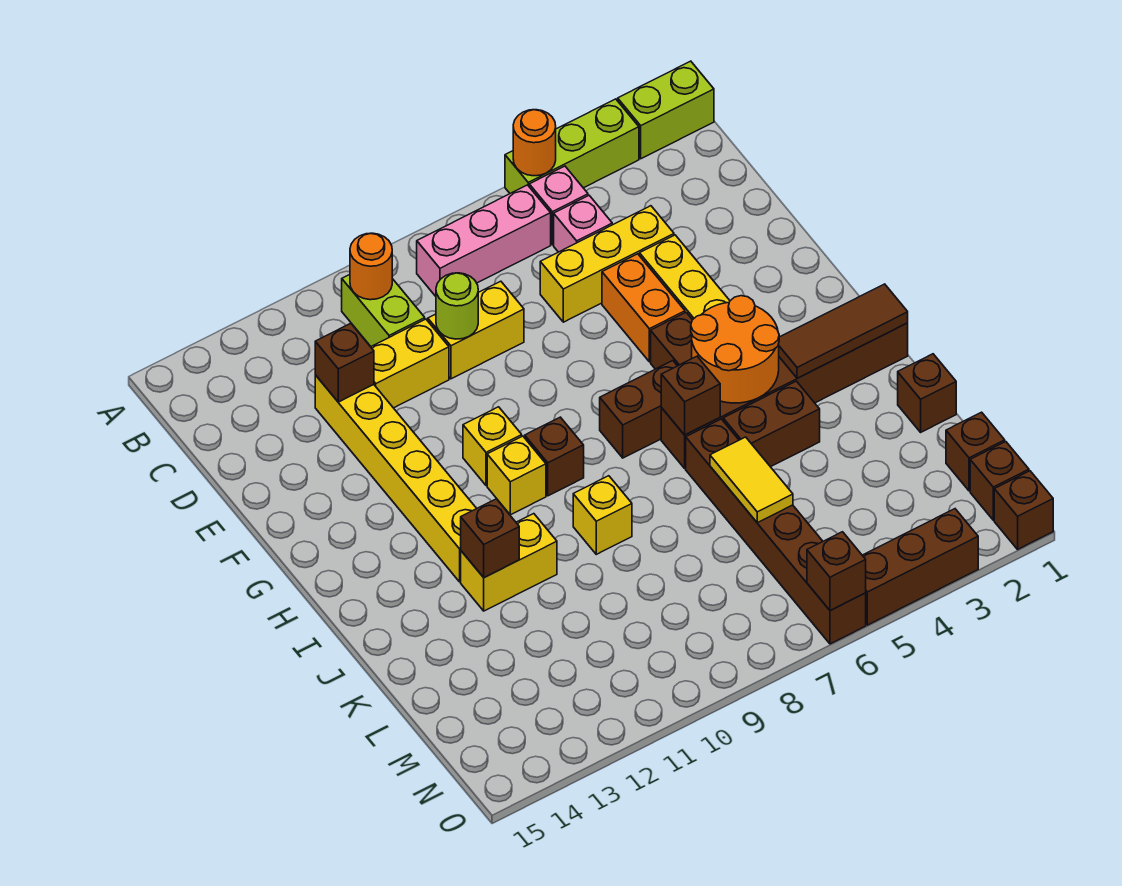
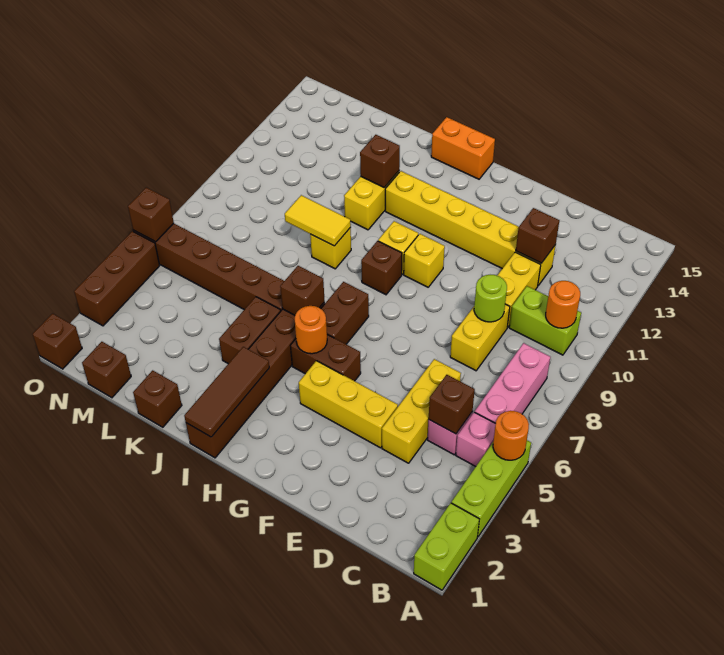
orange brick E5:F5 level 1 -> orange brick H15:I15 level 1
orange round brick H4:I5 level 2 -> orange round brick H5 level 2
yellow tile K6:L6 level 2 -> yellow tile J9:K9 level 2
brown brick N1 level 1 -> brown brick C5 level 2

